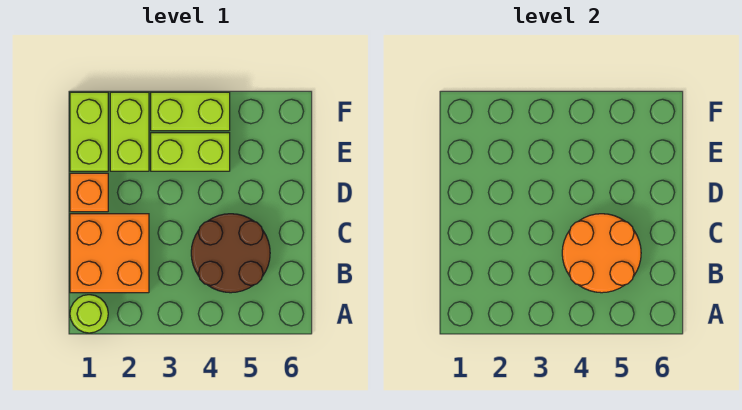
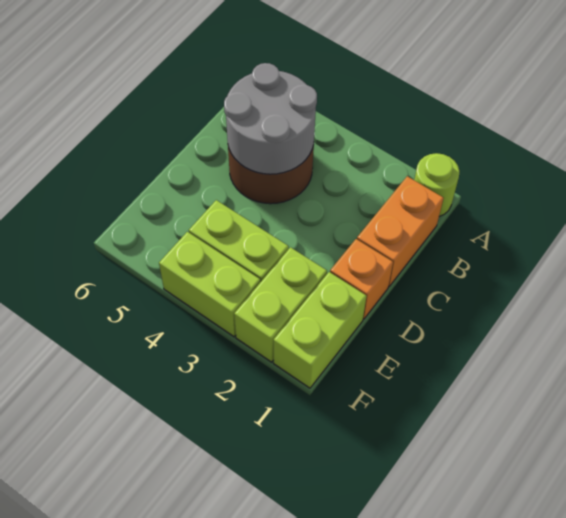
orange brick B1:C2 level 1 -> orange brick B1:C1 level 1
orange round brick B4:C5 level 2 -> grey round brick B4:C5 level 2

